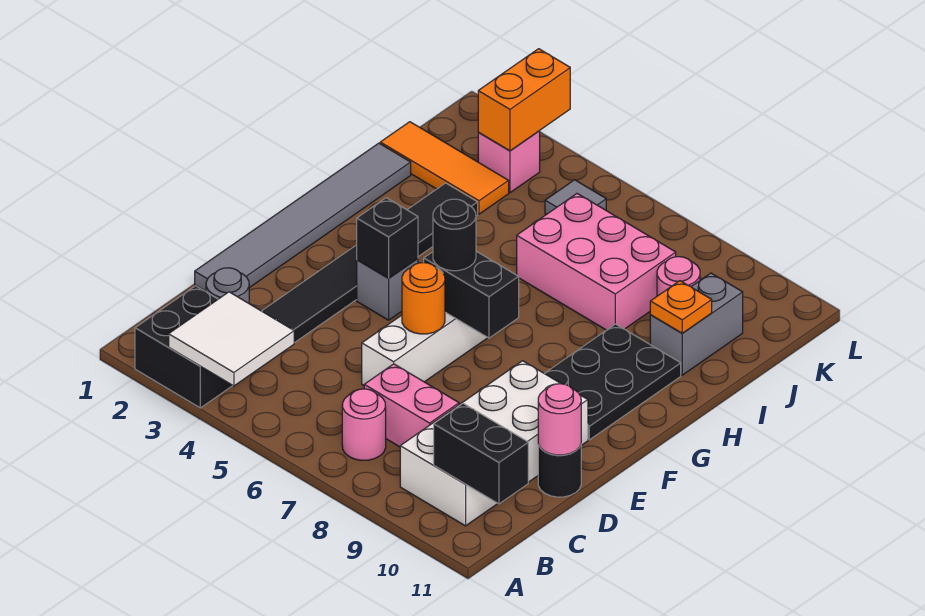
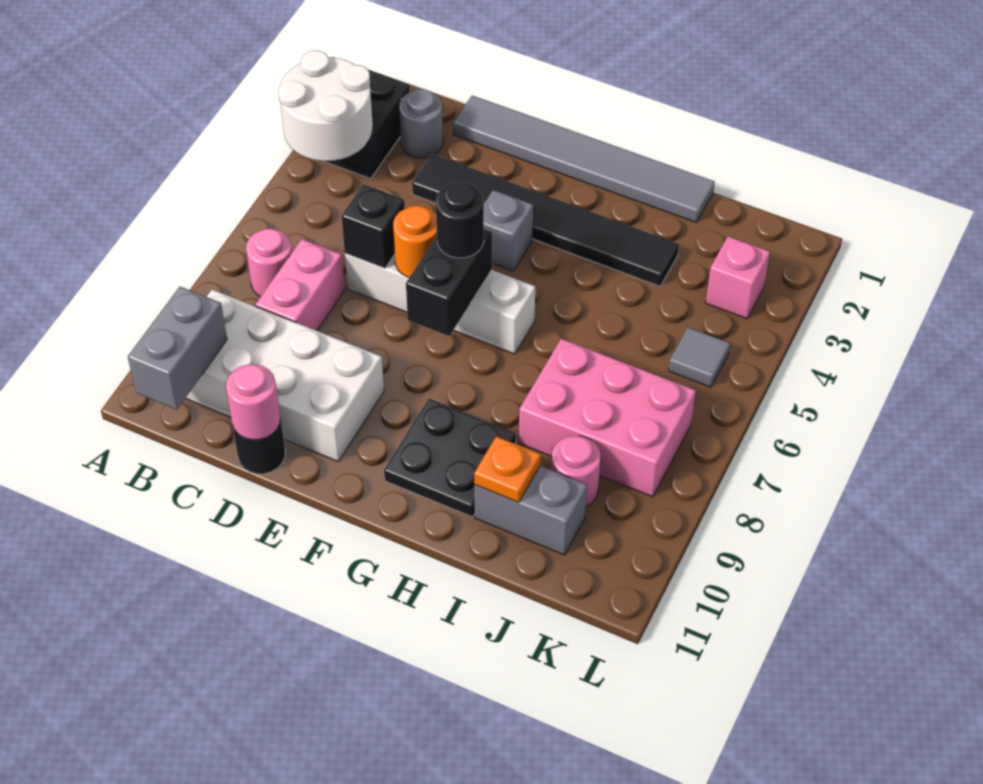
white tile A3:B4 level 2 -> white round brick A3:B4 level 2
black brick B10:B11 level 2 -> grey brick B10:B11 level 2
black brick F4 level 2 -> black brick D6 level 2
black plate F9:H10 level 1 -> black plate G9:H10 level 1
pink brick I6:J8 level 1 -> pink brick I7:K8 level 1
orange tile J1:J3 level 1 -> none
orange brick K3:L3 level 2 -> none

